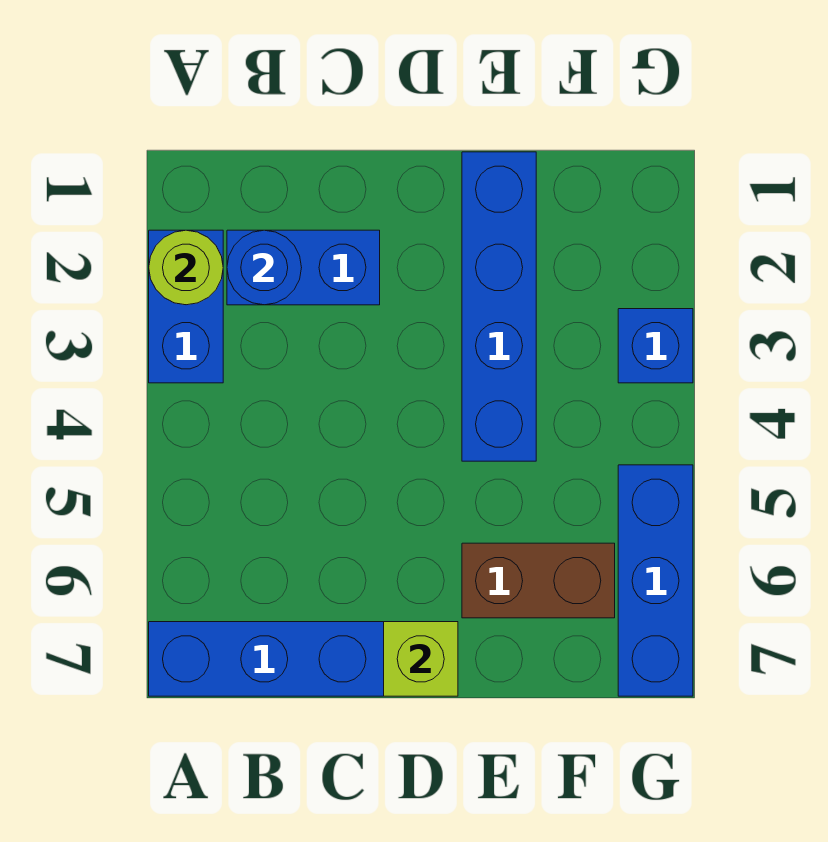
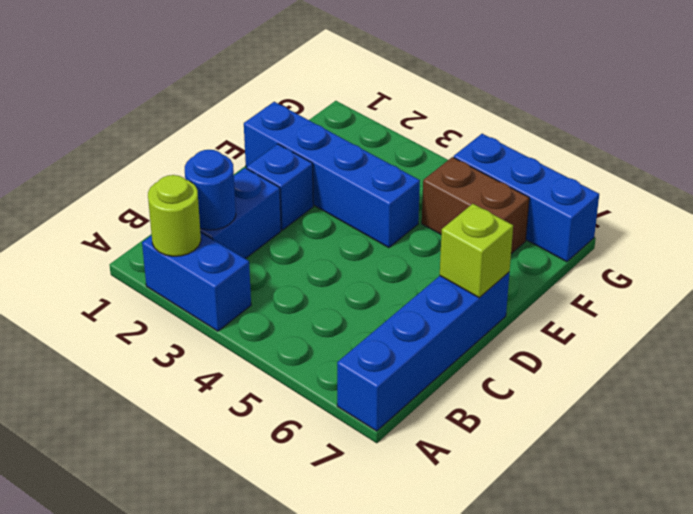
brown brick E6:F6 level 1 -> brown brick F5:F6 level 1
blue brick G3 level 1 -> blue brick D2 level 1

